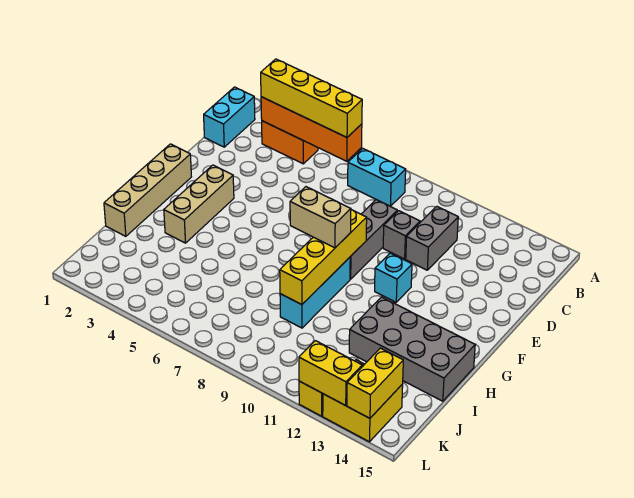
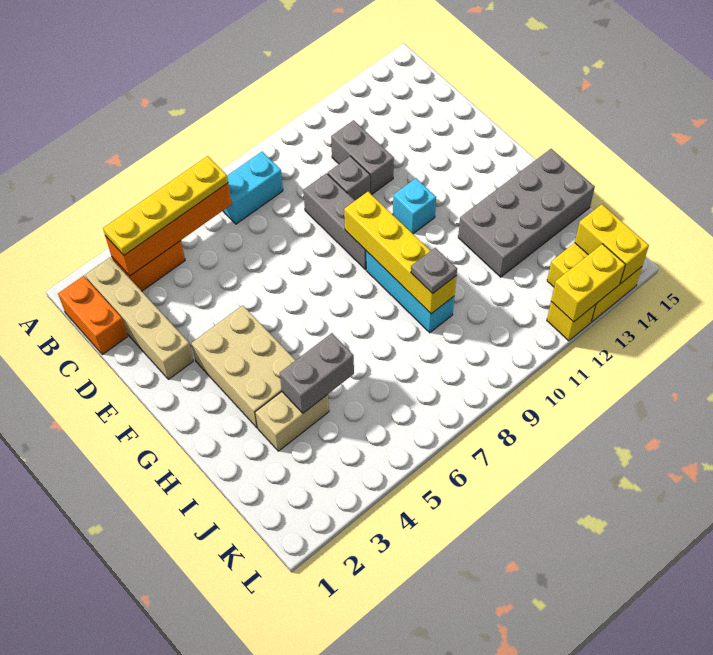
cyan brick B1:C1 level 1 -> orange brick B1:C1 level 1
yellow brick B3:B6 level 3 -> yellow plate B3:B6 level 3
tan brick F1:I1 level 1 -> tan brick B2:E2 level 1
tan brick F3:H3 level 1 -> tan brick F3:H4 level 1
tan brick G8:G9 level 3 -> tan brick I3:I4 level 1
none -> grey brick I4:I5 level 2
none -> grey plate I9 level 3

